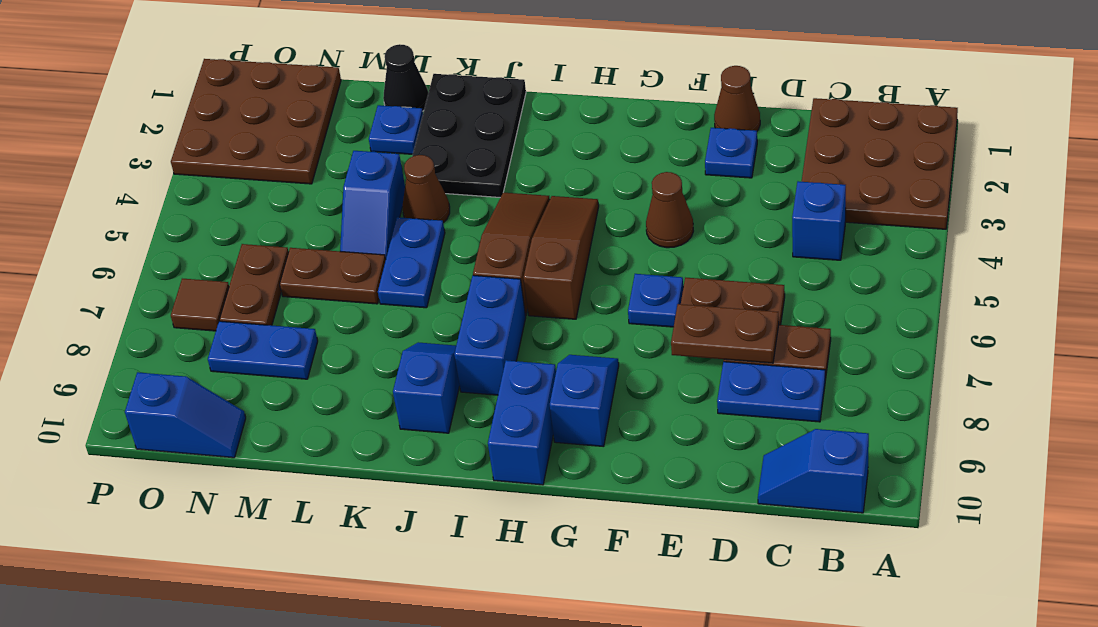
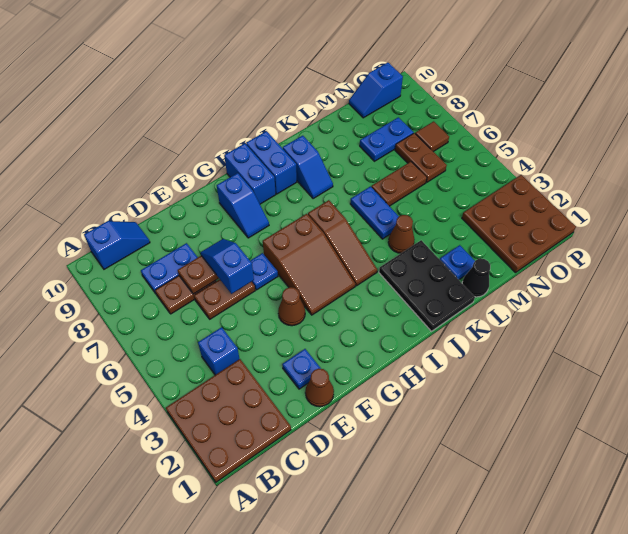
brown slope H4:H6 level 1 top 6 -> brown slope G4:H6 level 1 top 6
blue brick I7:I8 level 1 -> blue brick I9:I10 level 1
blue slope L4:L5 level 1 top 4 -> blue slope E6:E7 level 3 top 6

